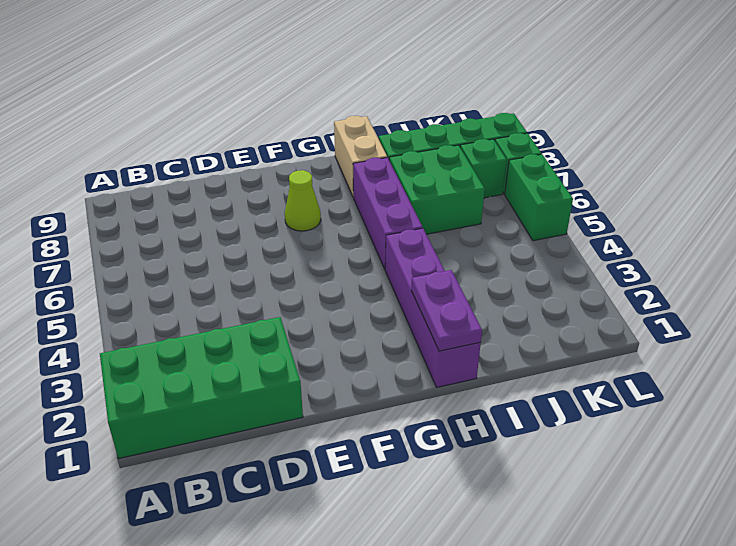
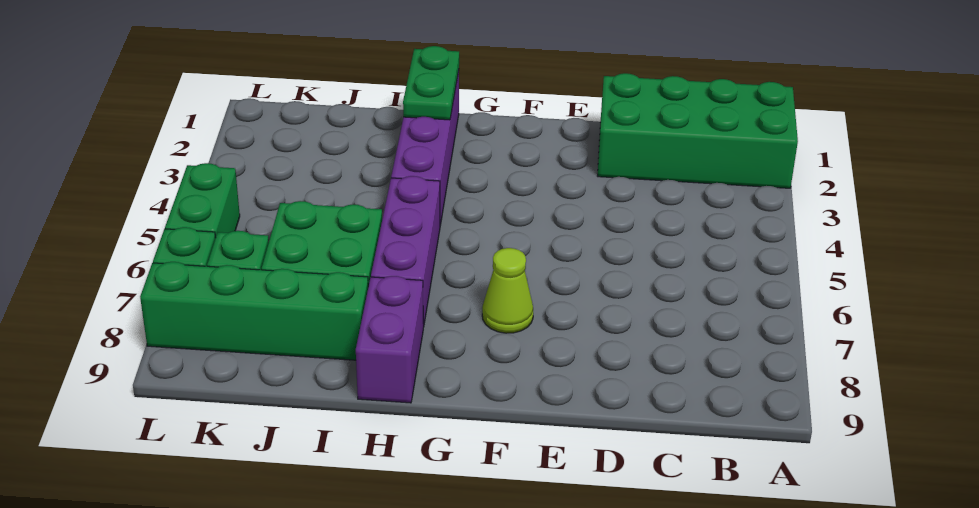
purple plate H1:H2 level 2 -> green plate H1:H2 level 2
tan brick H8:H9 level 1 -> purple brick H8:H9 level 1

